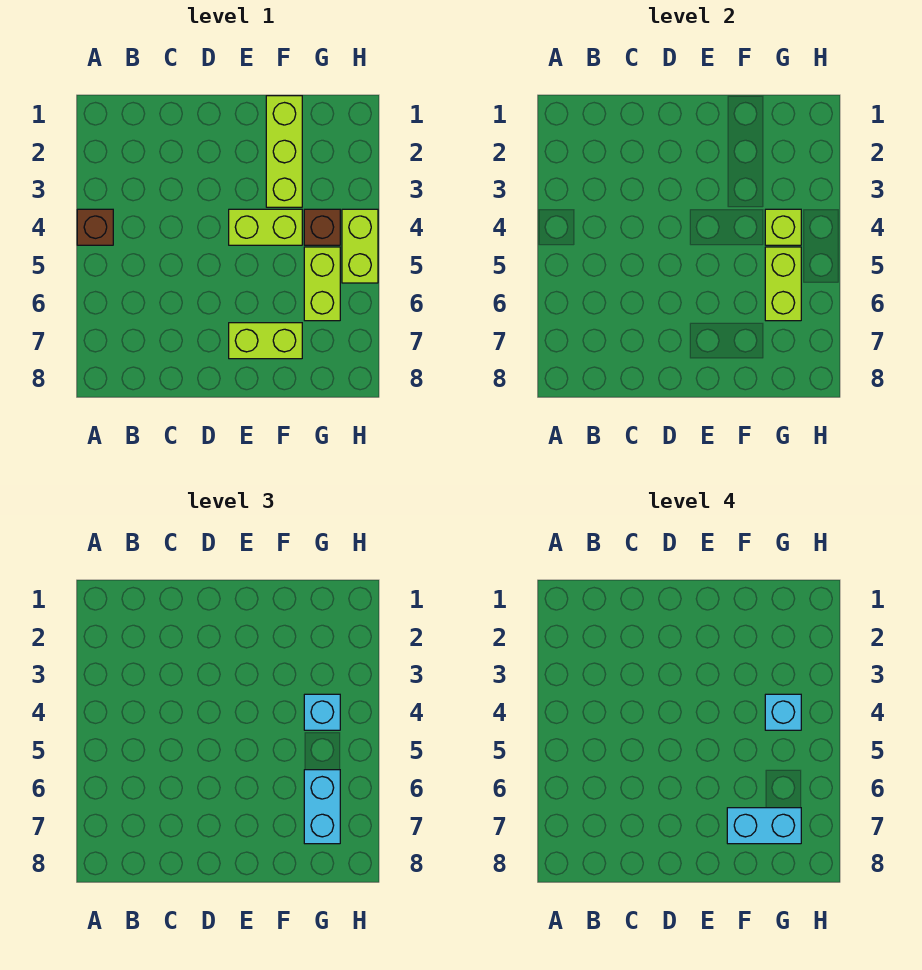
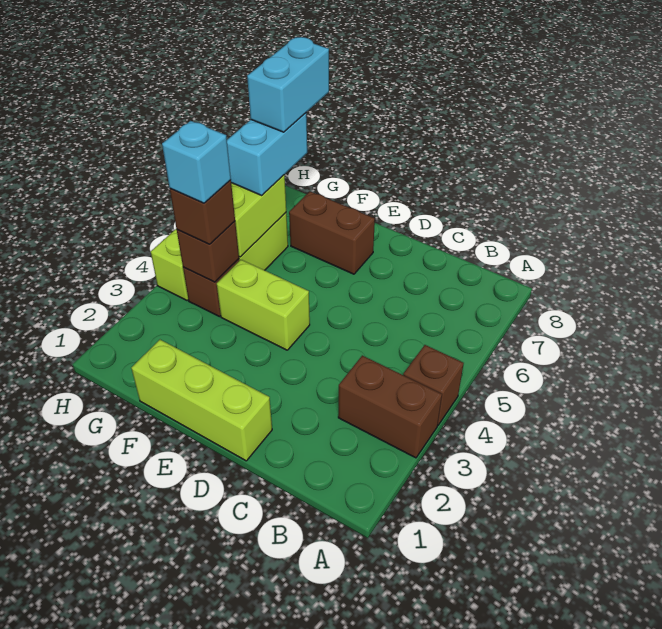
none -> brown brick A3:B3 level 1
lime brick E7:F7 level 1 -> brown brick E7:F7 level 1
lime brick F1:F3 level 1 -> lime brick D1:F1 level 1
cyan brick F7:G7 level 4 -> cyan brick G7:G8 level 4
lime brick G4 level 2 -> brown brick G4 level 2
cyan brick G4 level 3 -> brown brick G4 level 3

